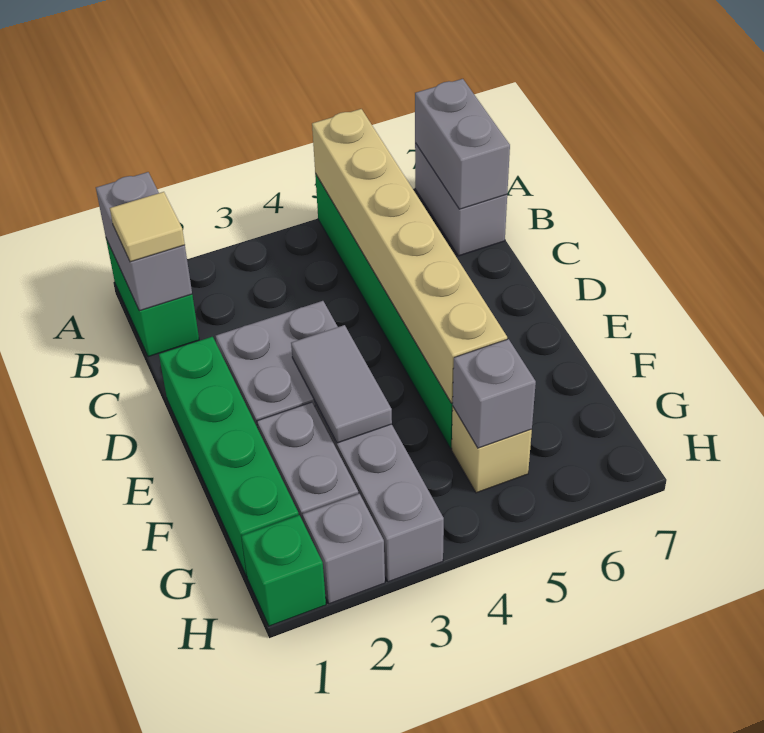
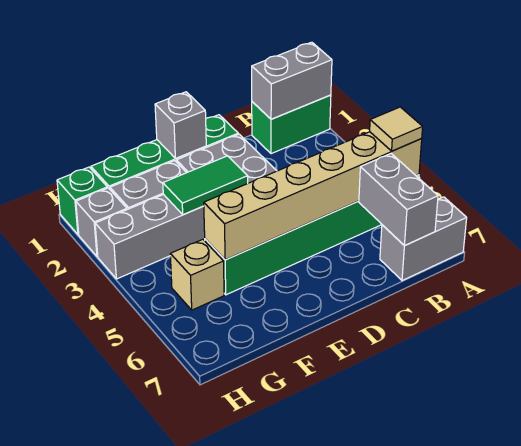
grey brick A7:B7 level 2 -> grey brick B6:B7 level 2
tan tile B1 level 3 -> tan tile A5 level 3
grey tile E3:F3 level 2 -> green tile E3:F3 level 2
grey brick G5 level 2 -> grey brick E1 level 2

